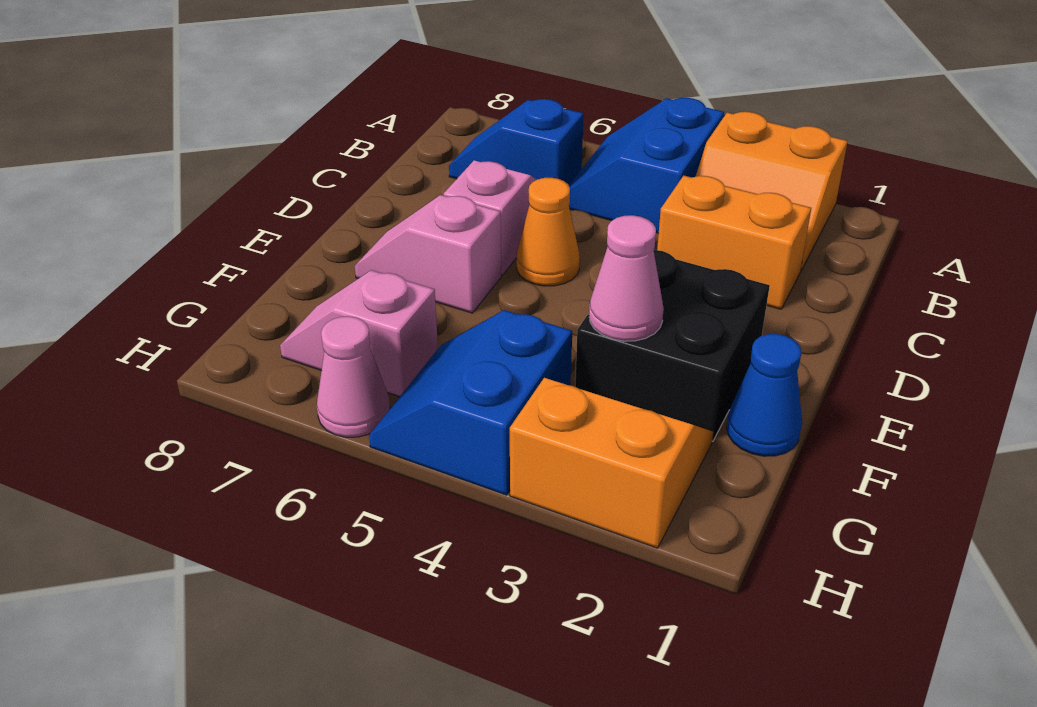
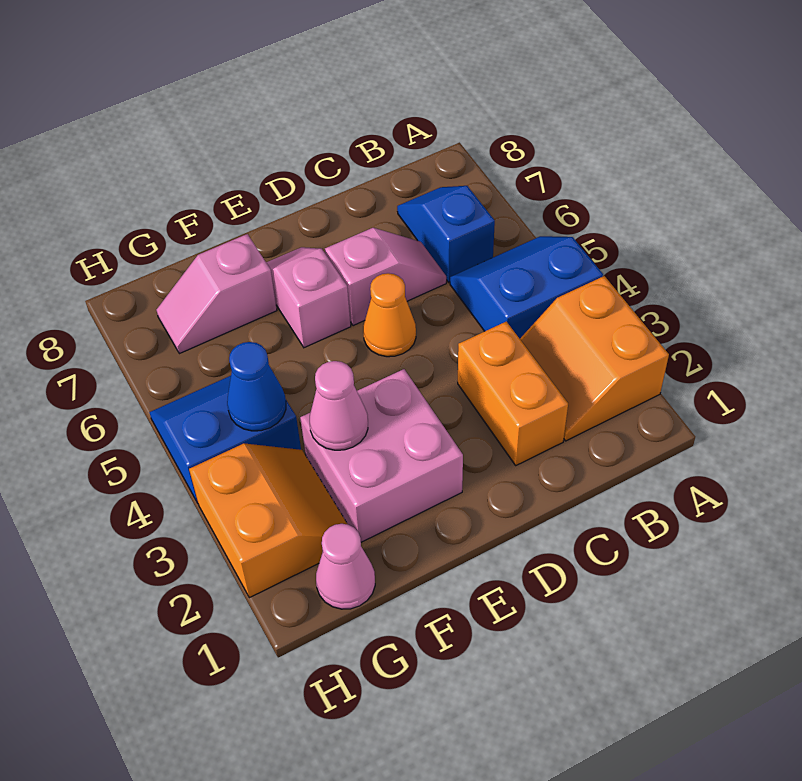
black brick E2:F3 level 1 -> pink brick E2:F3 level 1
blue cone F1 level 1 -> blue cone G4 level 2
pink slope G6:G7 level 1 top 6 -> pink slope F7:G7 level 1 top F
pink cone H6 level 1 -> pink cone G1 level 1

